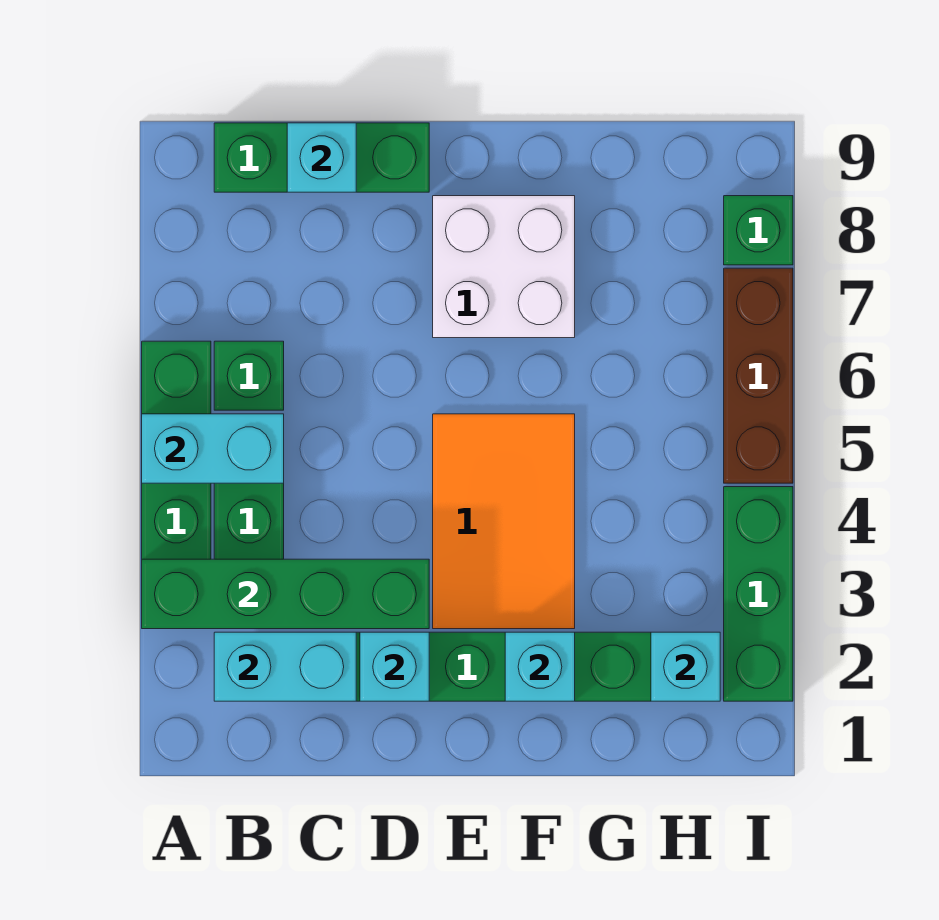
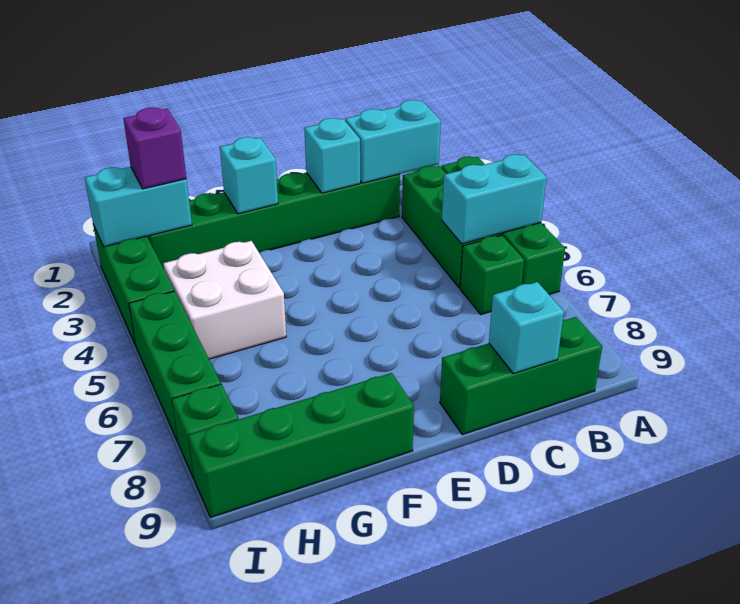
green brick A3:D3 level 2 -> green brick F9:I9 level 1
orange tile E3:F5 level 1 -> none
white brick E7:F8 level 1 -> white brick G4:H5 level 1
cyan brick H2 level 2 -> cyan brick H2:I2 level 2
none -> purple brick H2 level 3
brown brick I5:I7 level 1 -> green brick I5:I7 level 1

